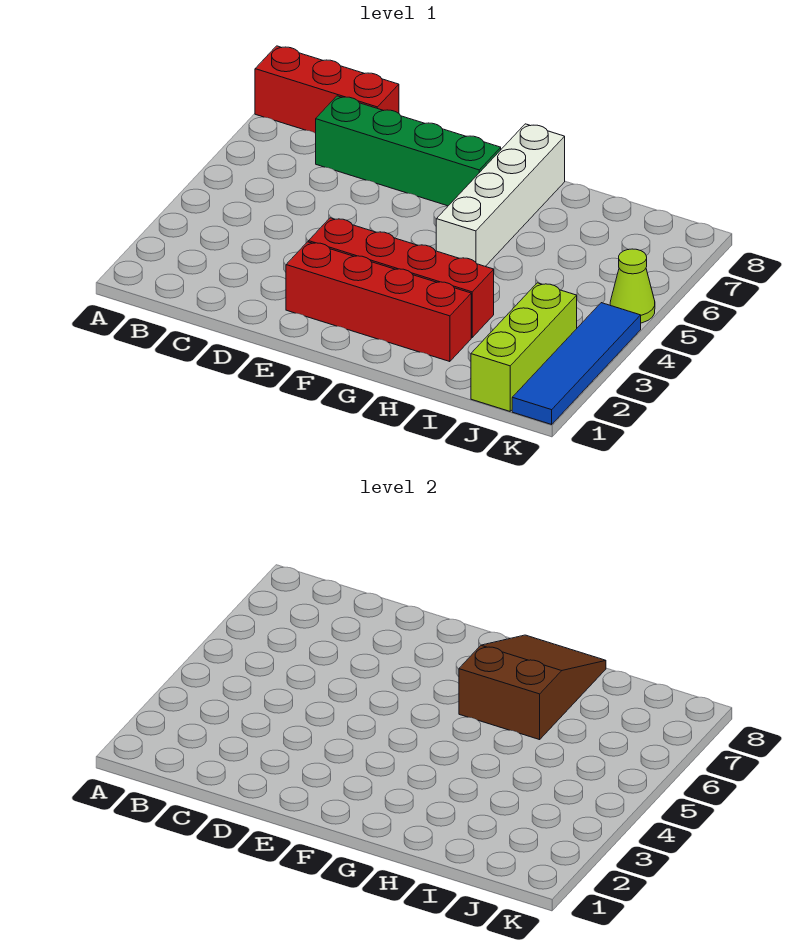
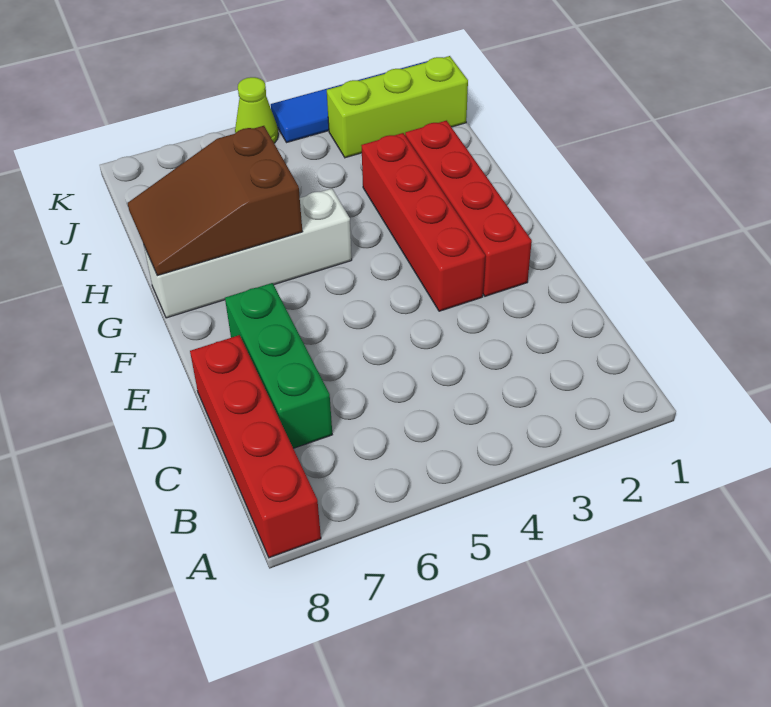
red brick A8:C8 level 1 -> red brick A8:D8 level 1
green brick C7:F7 level 1 -> green brick C7:E7 level 1

